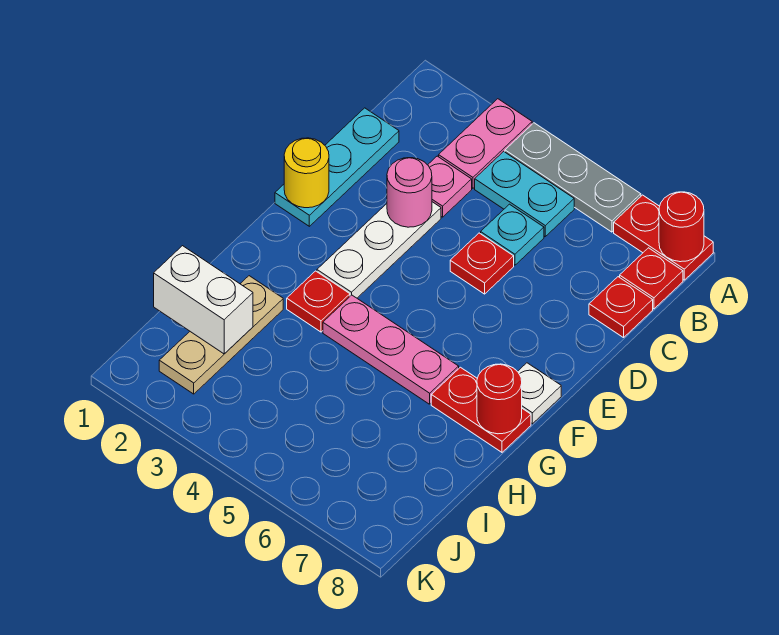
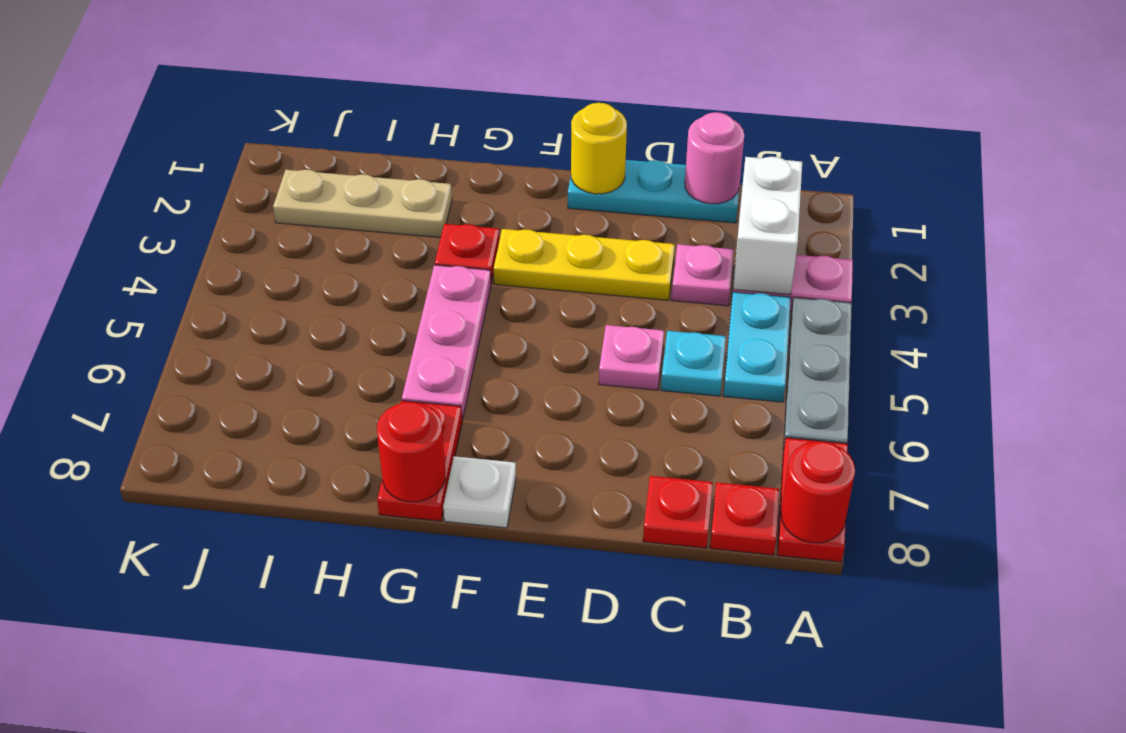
white plate D3:F3 level 1 -> yellow plate D3:F3 level 1
pink round brick D3 level 2 -> pink round brick C1 level 2
red plate D5 level 1 -> pink plate D5 level 1
white brick I1:I2 level 2 -> white brick B2:B3 level 2

